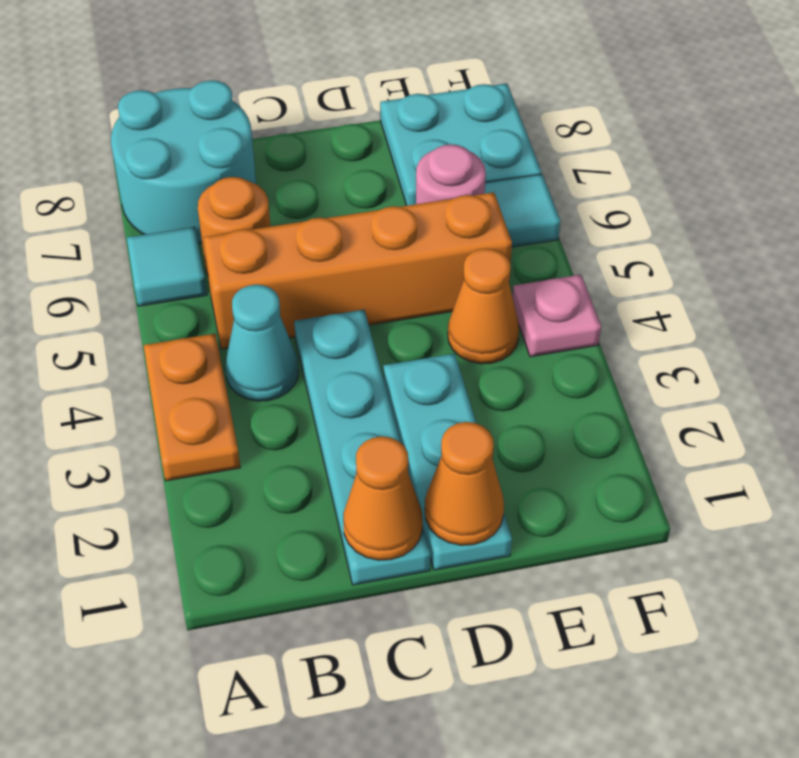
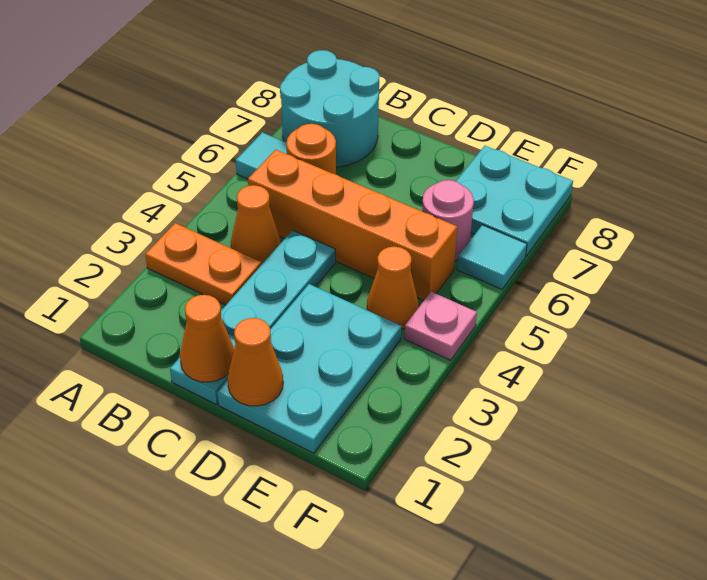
orange plate A3:A4 level 1 -> orange plate A3:B3 level 1
cyan cone B4 level 1 -> orange cone B4 level 1
cyan plate D1:D3 level 1 -> cyan plate D1:E3 level 1

